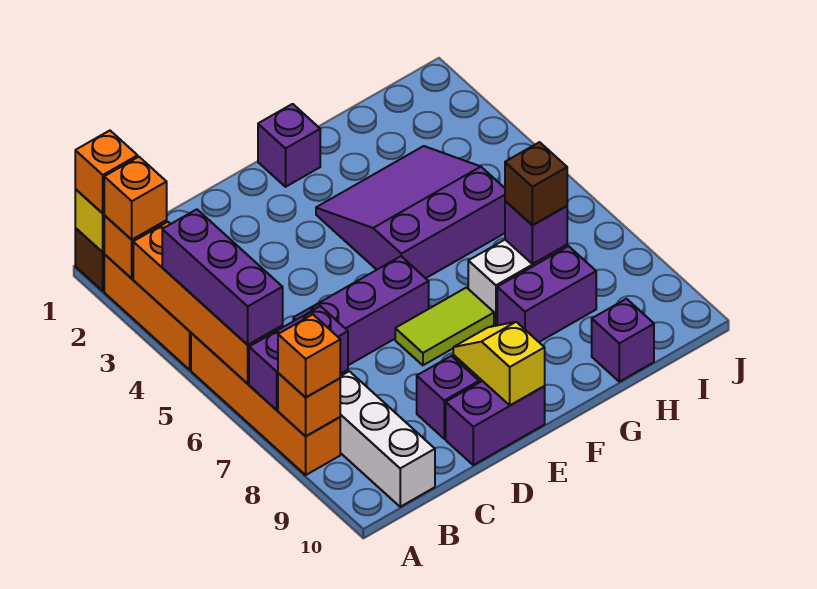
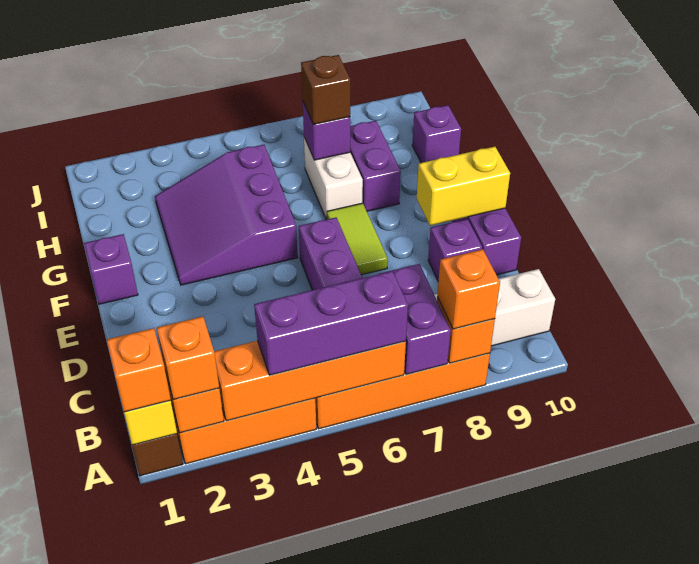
yellow slope E9:E10 level 2 top 10 -> yellow brick E9:E10 level 2

